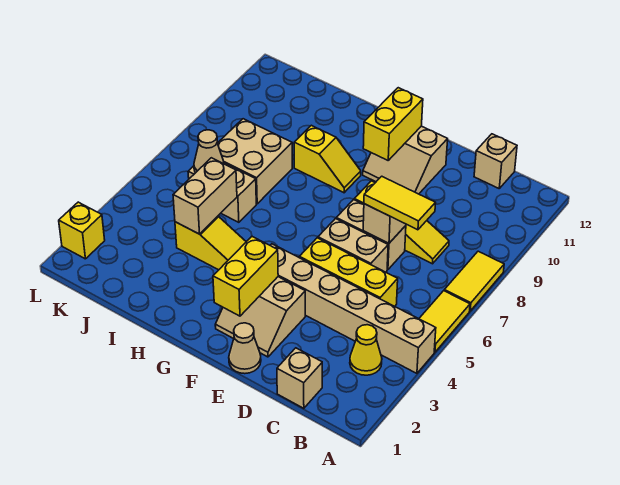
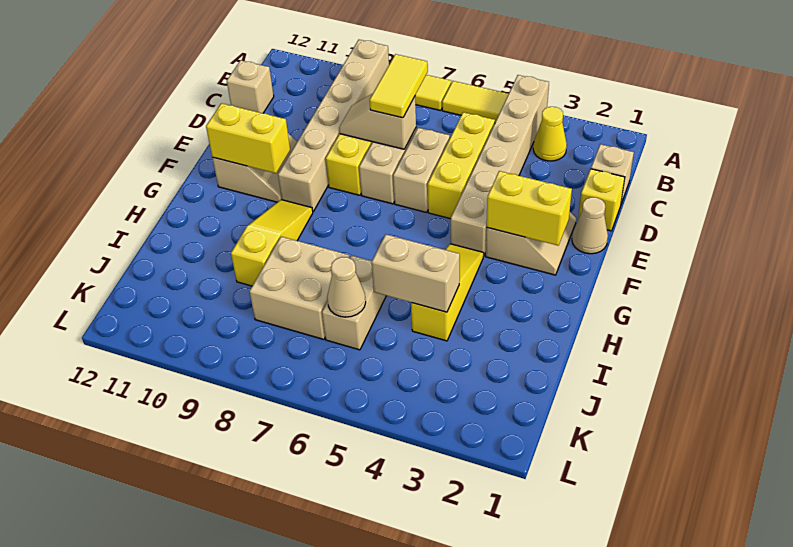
none -> tan brick A9:F9 level 1
yellow slope G9:H9 level 1 top H -> yellow slope G9:I9 level 1 top I
yellow brick L2 level 1 -> yellow brick D1 level 1

